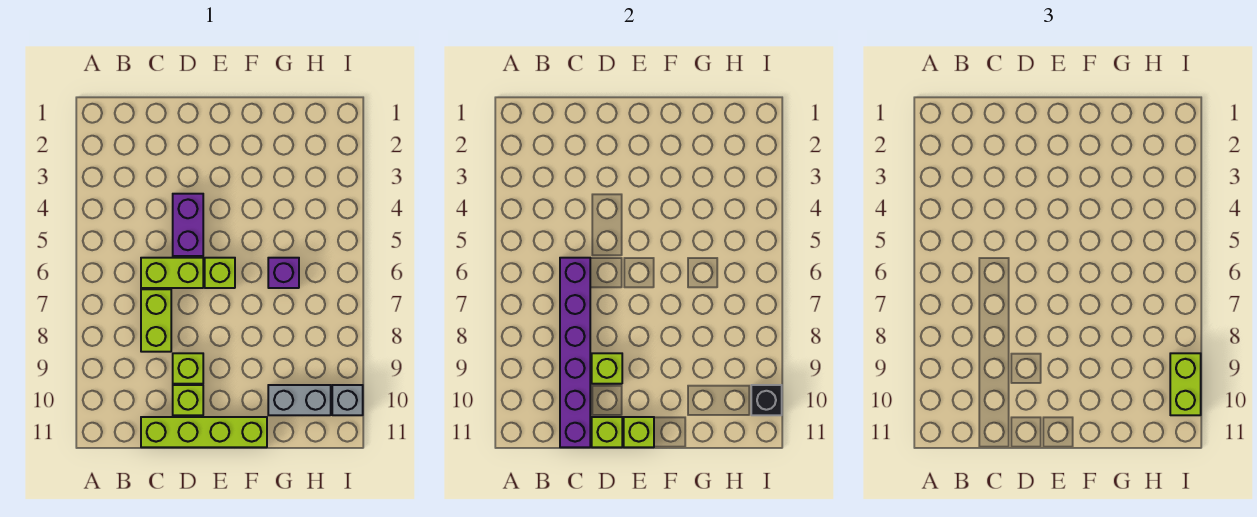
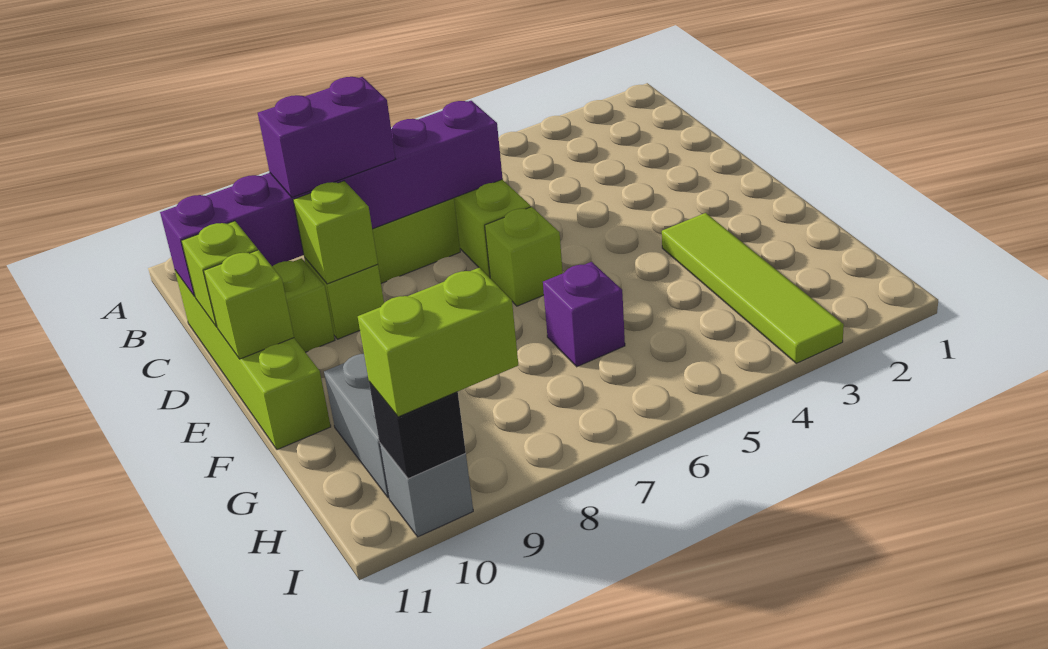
purple brick D4:D5 level 1 -> purple brick C8:C9 level 3
none -> lime tile F3:I3 level 1

